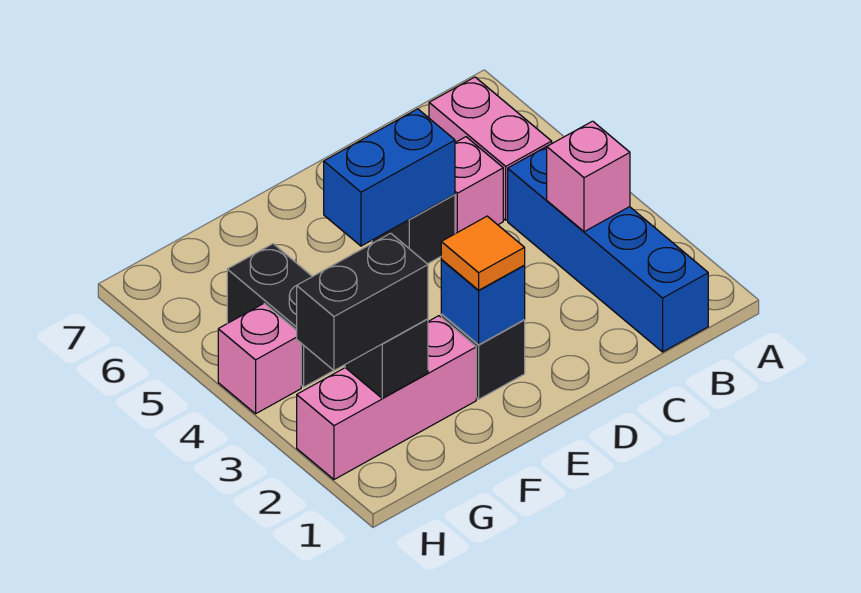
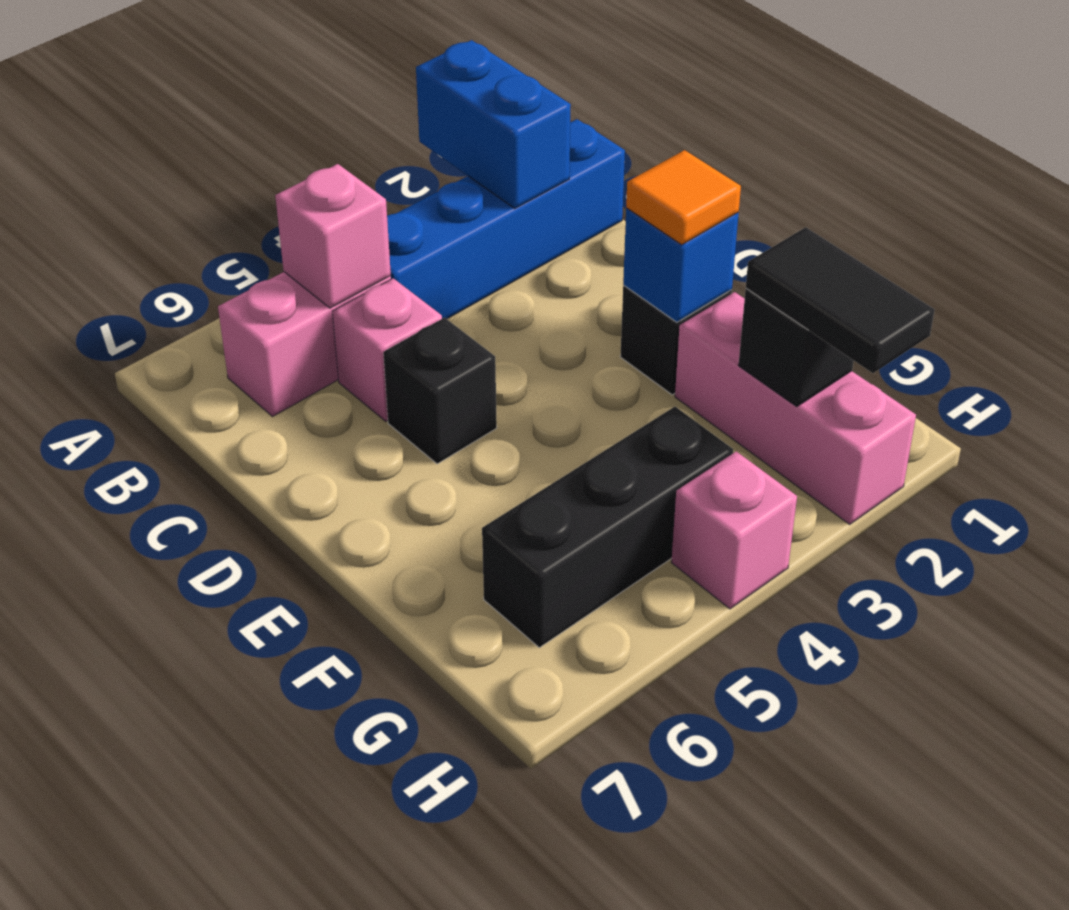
pink brick B3 level 2 -> pink brick B5 level 2
blue brick D5:E5 level 2 -> blue brick A2:B2 level 2
black brick G2:H2 level 3 -> black tile G2:H2 level 3
black brick G4:G5 level 1 -> black brick G4:G6 level 1

